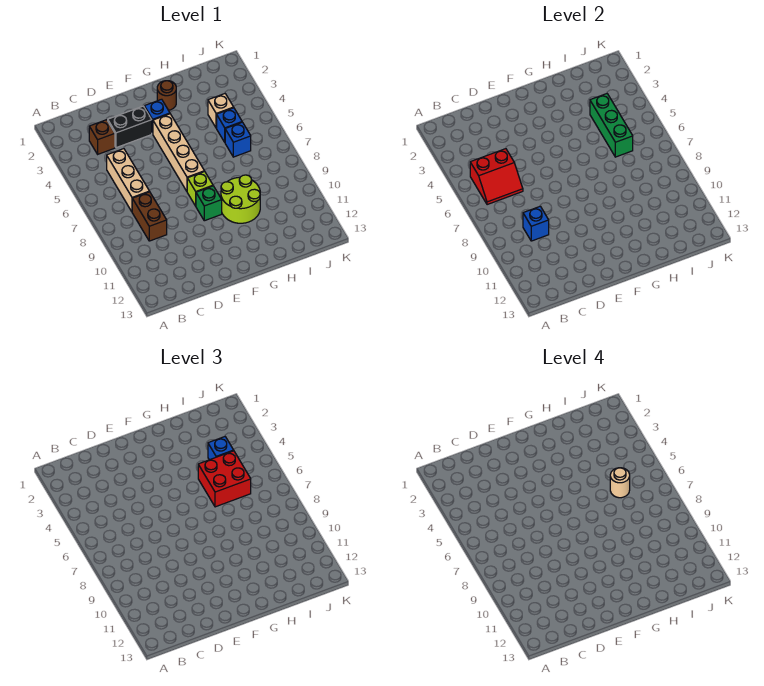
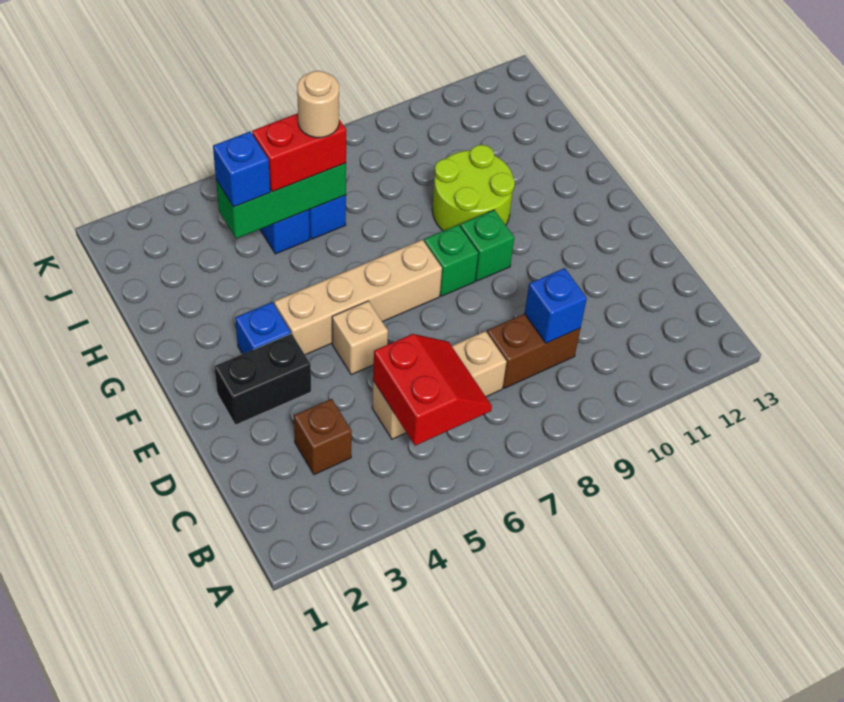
black brick D3:E3 level 1 -> black brick E2:E3 level 1
lime brick F8 level 1 -> green brick F8 level 1
brown round brick G2 level 1 -> none
red brick H5:I6 level 3 -> red brick I5:I6 level 3
tan brick I4 level 1 -> tan brick E5 level 1

